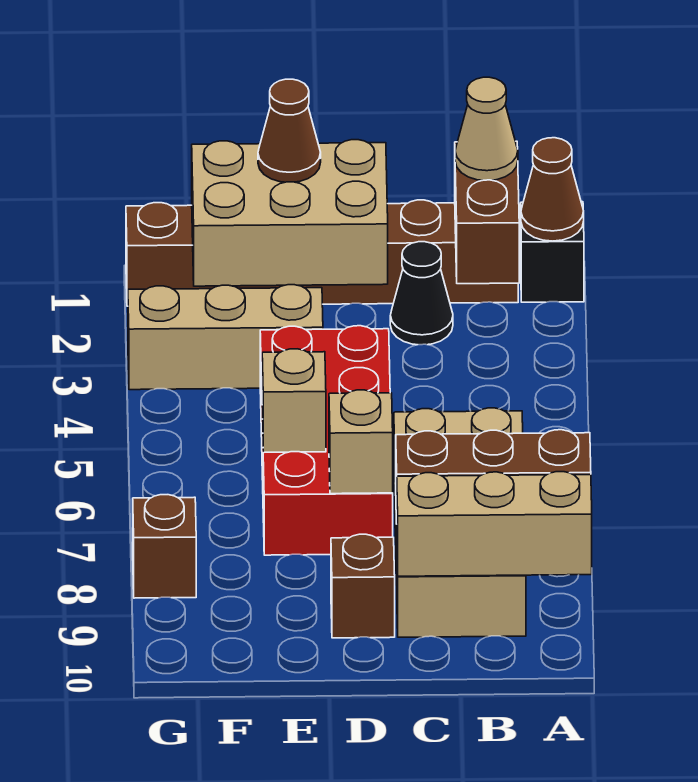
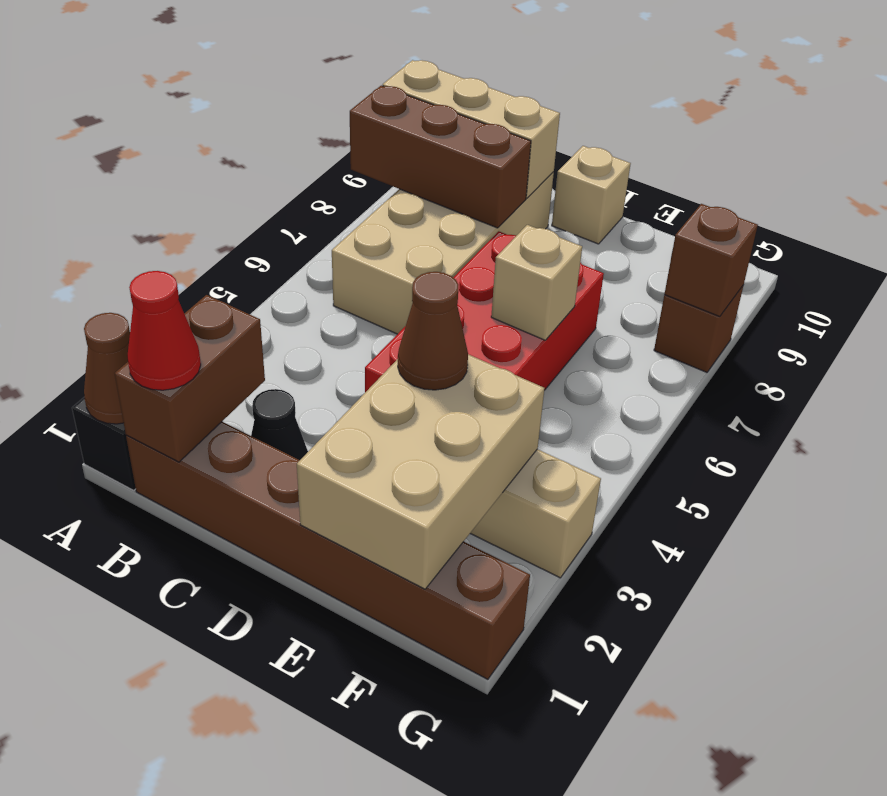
tan cone B1 level 3 -> red cone B1 level 3
tan brick D1:F2 level 2 -> tan brick E1:F3 level 2
tan brick D7 level 2 -> tan brick D10 level 1
brown brick D9 level 1 -> brown brick G8 level 2
brown cone E1 level 3 -> brown cone E3 level 3

